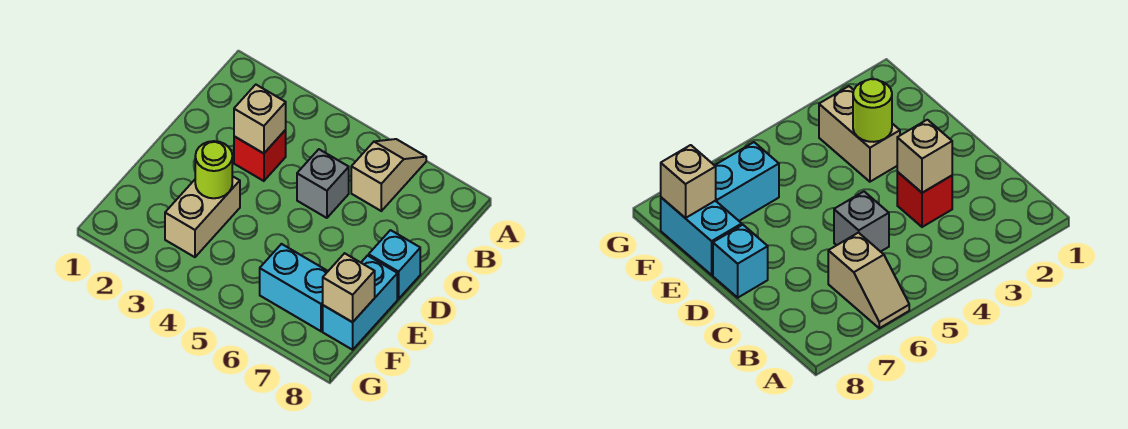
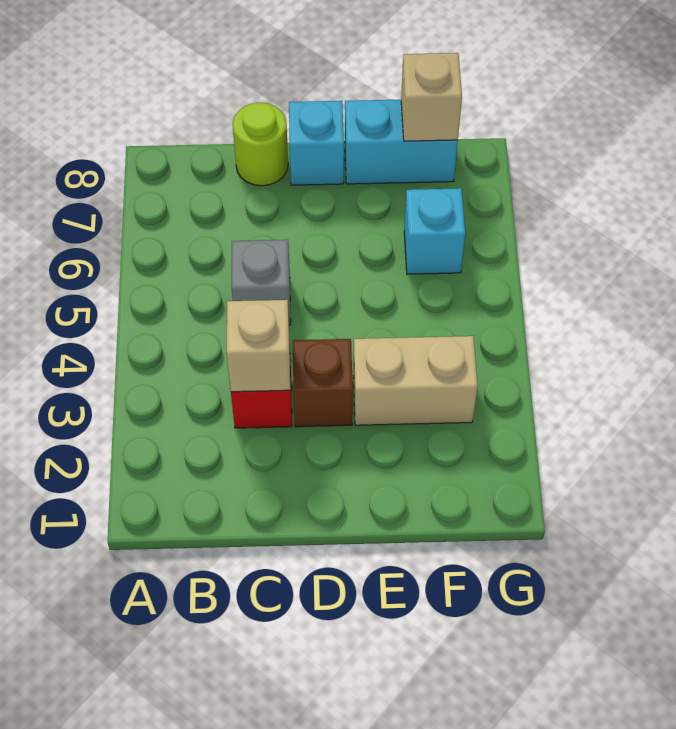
tan slope A6:B6 level 1 top B -> none
none -> brown brick D3 level 1
lime round brick E3 level 2 -> lime round brick C8 level 1
cyan brick F6:F7 level 1 -> cyan brick F6 level 1

